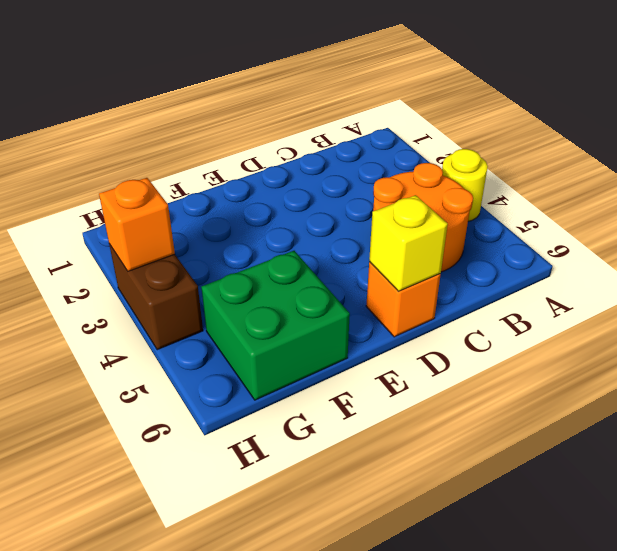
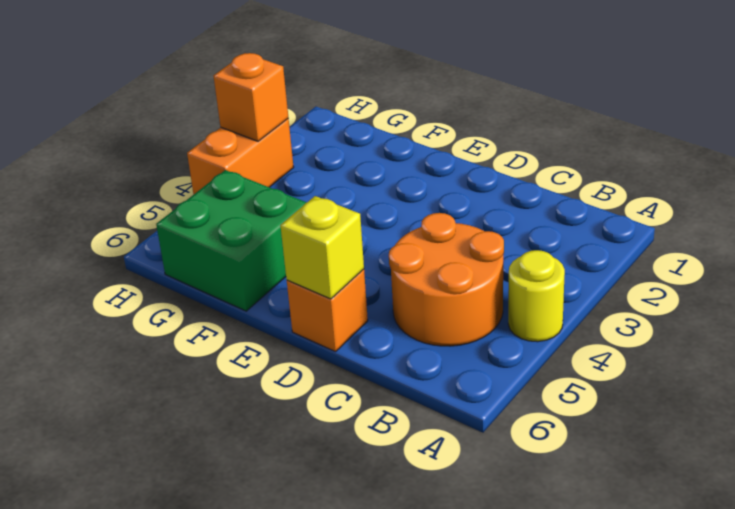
brown brick H3:H4 level 1 -> orange brick H3:H4 level 1

